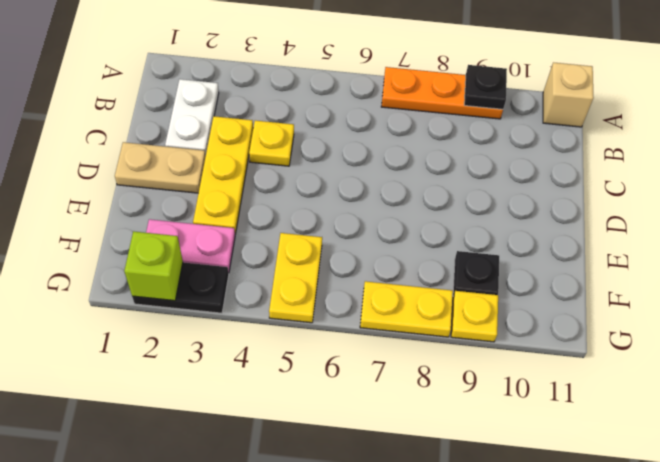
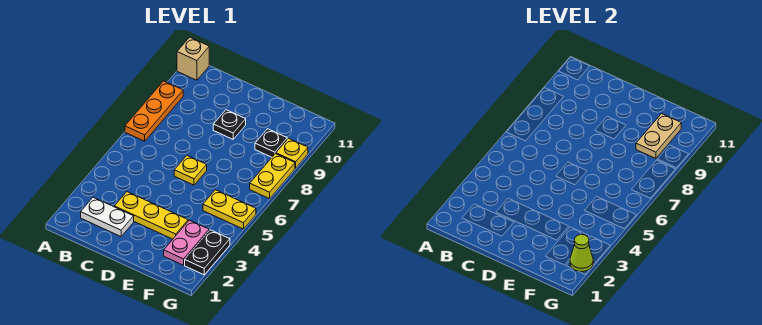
black plate A9 level 2 -> black plate D9 level 1
yellow plate C4 level 1 -> yellow plate D6 level 1
tan plate D1:D2 level 1 -> tan plate F9:F10 level 2
lime brick G2 level 2 -> lime cone G2 level 2

